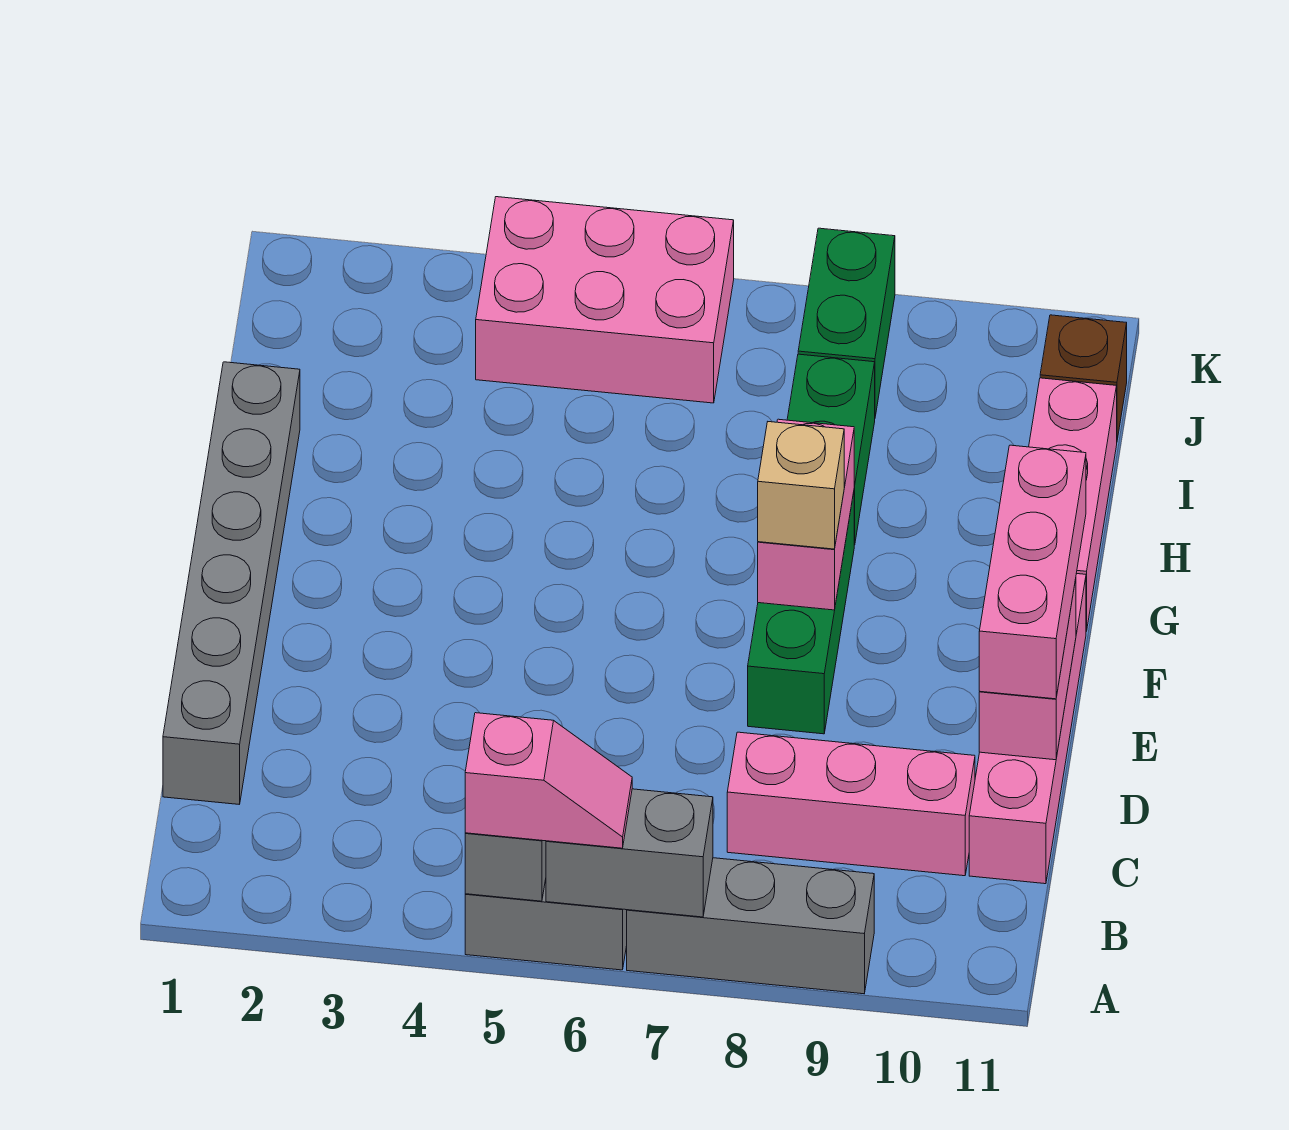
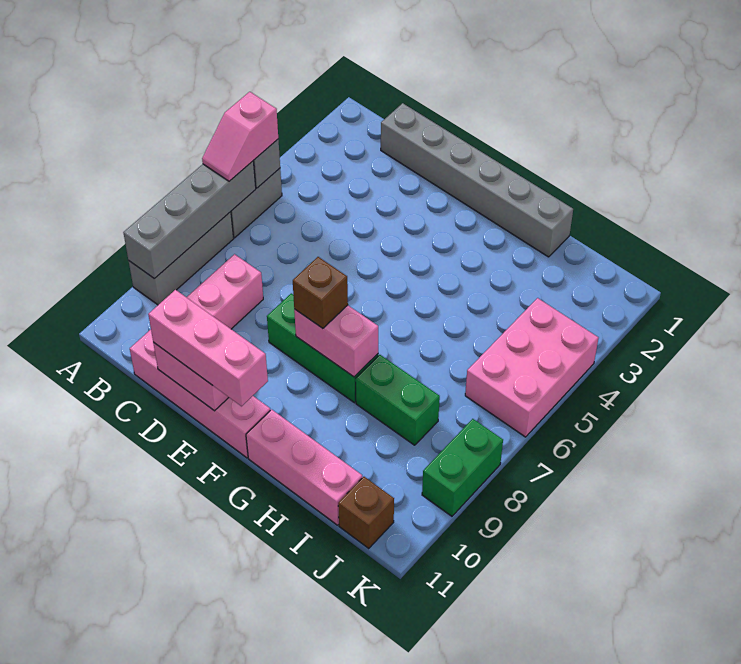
grey brick A6:A7 level 2 -> grey brick A6:A9 level 2
tan brick F8 level 3 -> brown brick F8 level 3
green brick J8:K8 level 1 -> green brick K8:K9 level 1

